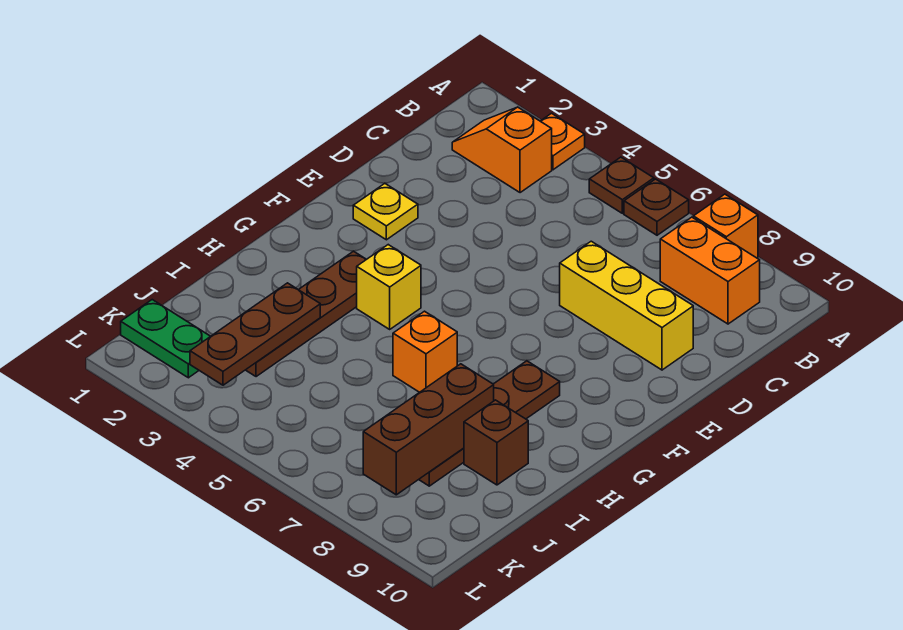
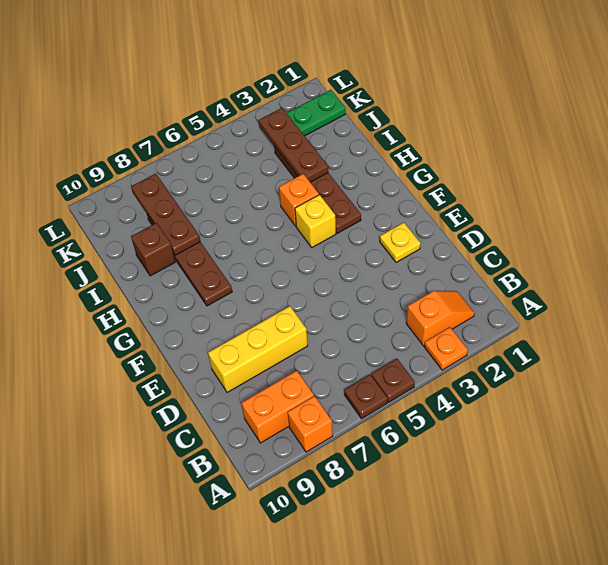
orange brick H6 level 1 -> orange brick H4 level 1
brown brick I8:K8 level 2 -> brown plate I8:K8 level 2

